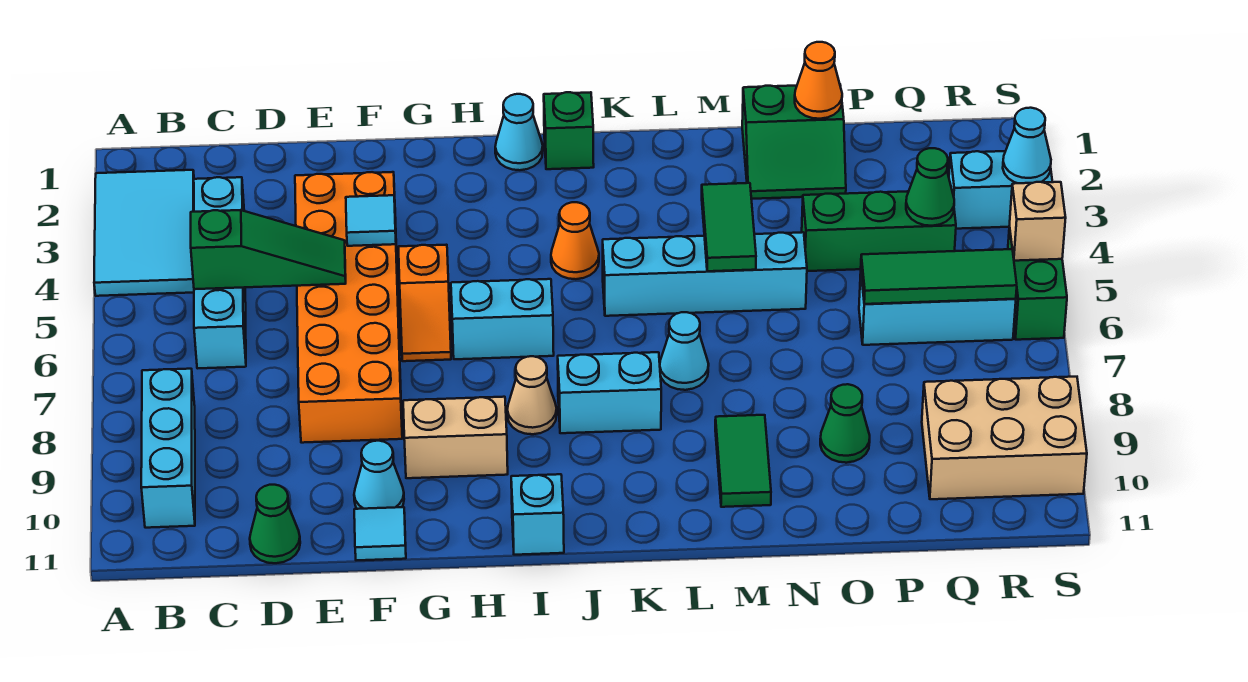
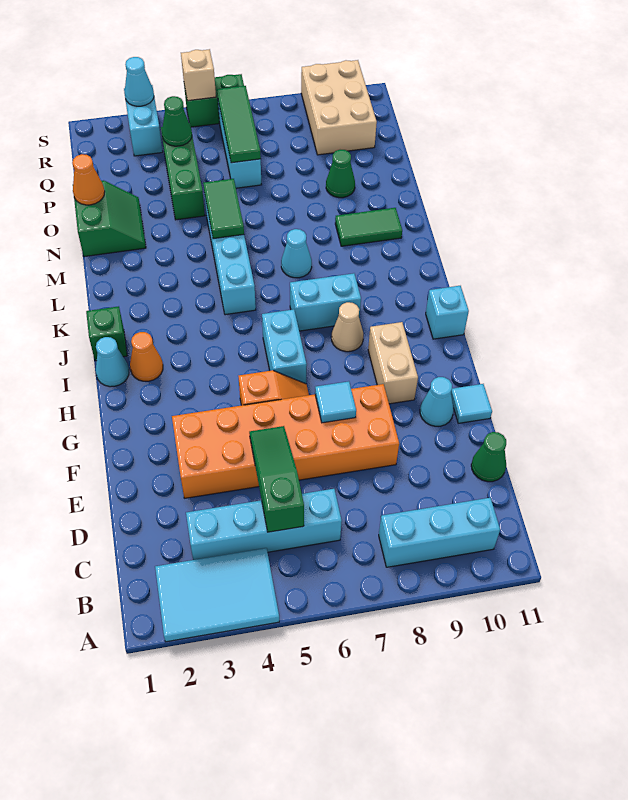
cyan tile F4 level 2 -> cyan tile F7 level 2
orange cone J4 level 1 -> orange cone I2 level 1
cyan brick J8:K8 level 1 -> cyan brick J7:J8 level 1
green tile M4:M5 level 2 -> green tile M5:N5 level 2

